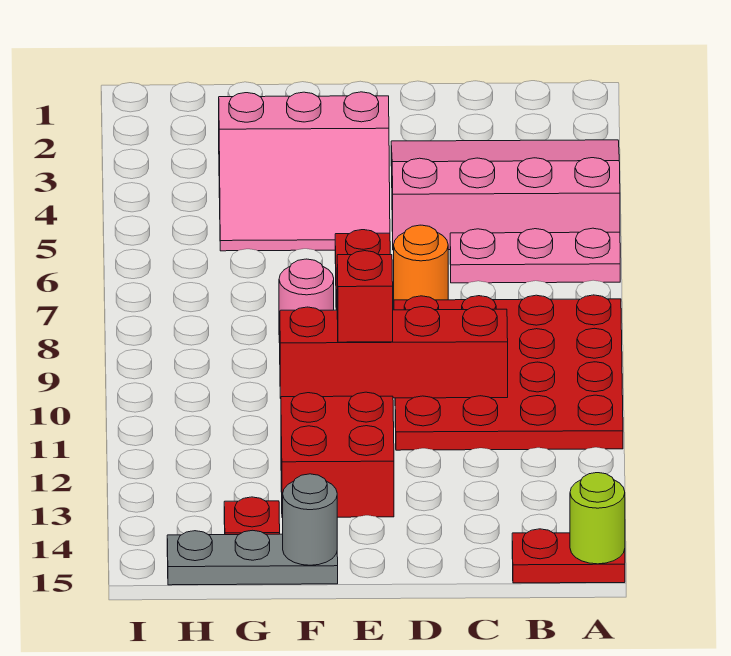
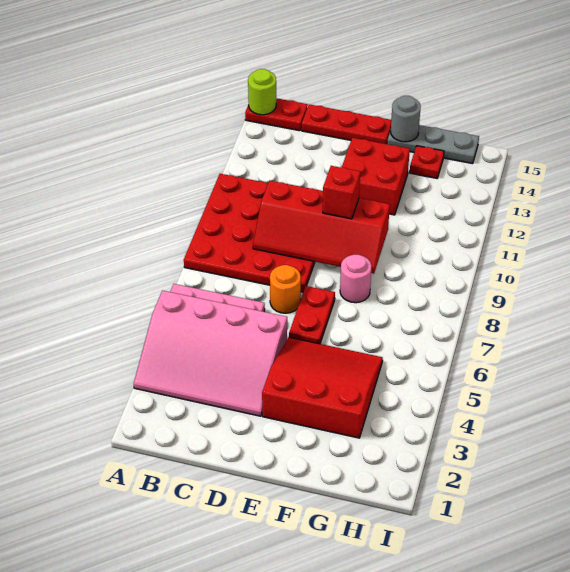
none -> red plate C15:E15 level 1
pink slope E3:G5 level 1 top 3 -> red slope E3:G5 level 1 top 3

